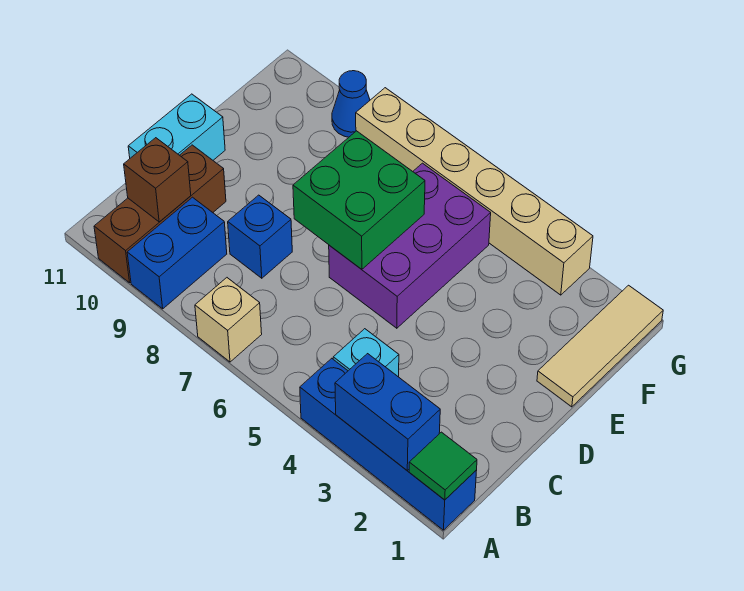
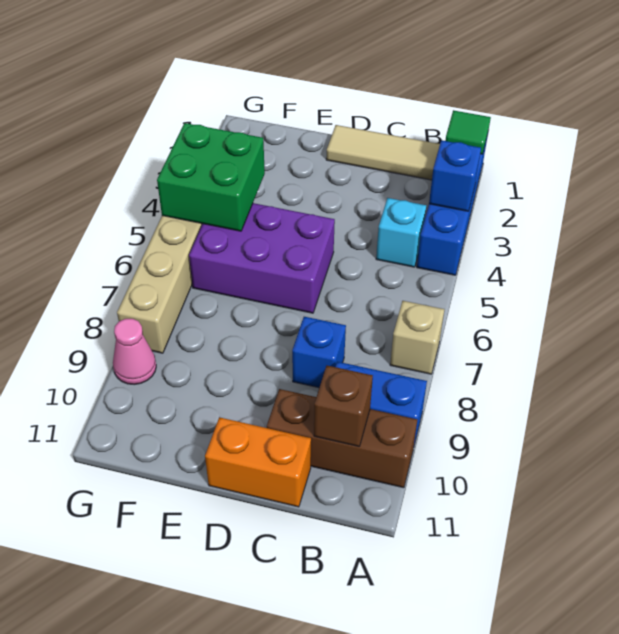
blue brick A2:A3 level 2 -> blue brick A3 level 2
cyan brick C11:D11 level 1 -> orange brick C11:D11 level 1
green brick D6:E7 level 2 -> green brick F4:G5 level 2
tan tile E1:G1 level 1 -> tan tile B1:D1 level 1
blue cone G9 level 1 -> pink cone G9 level 1

